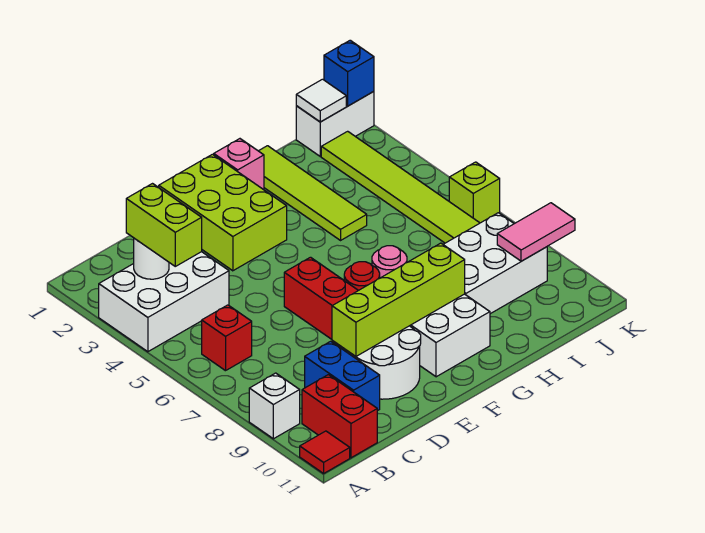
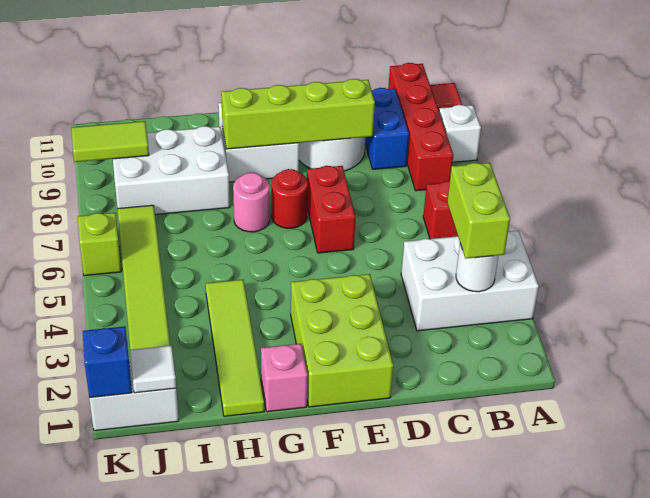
red brick B10:B11 level 1 -> red brick B8:B11 level 1
pink tile J9:K9 level 2 -> lime tile J9:K9 level 2

